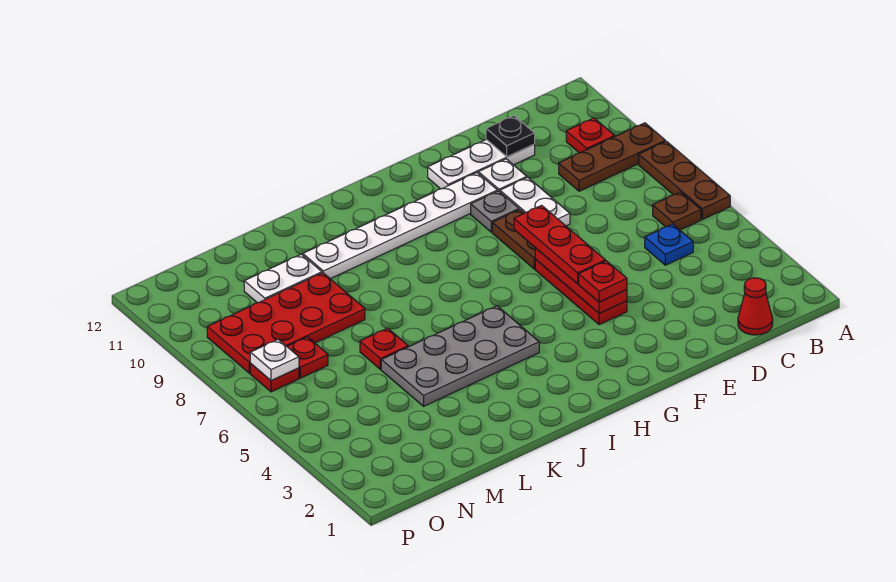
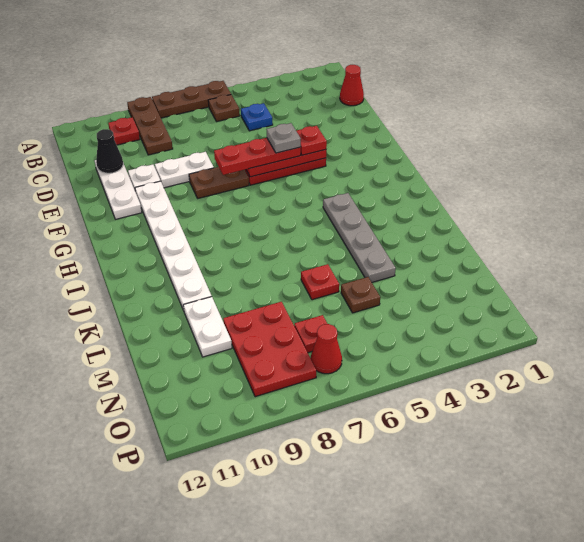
black plate D11 level 2 -> black cone D11 level 2
grey plate F9 level 1 -> grey plate F5 level 4
grey plate I4:L5 level 1 -> grey plate I4:L4 level 1
red plate L8:O9 level 1 -> red plate M8:O9 level 1
none -> brown plate M5 level 1
red plate O7 level 1 -> red cone O7 level 1
white plate O7 level 2 -> none

